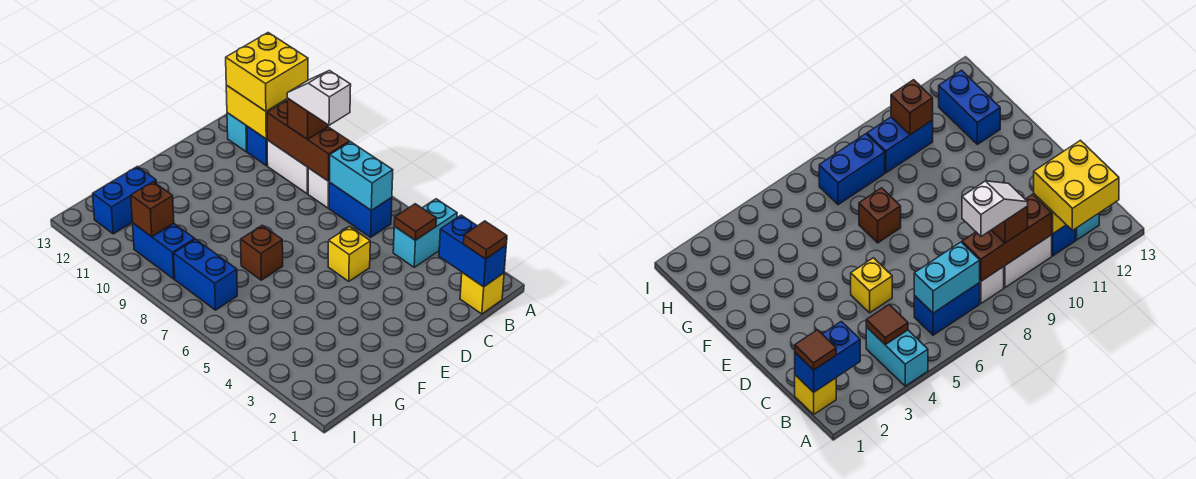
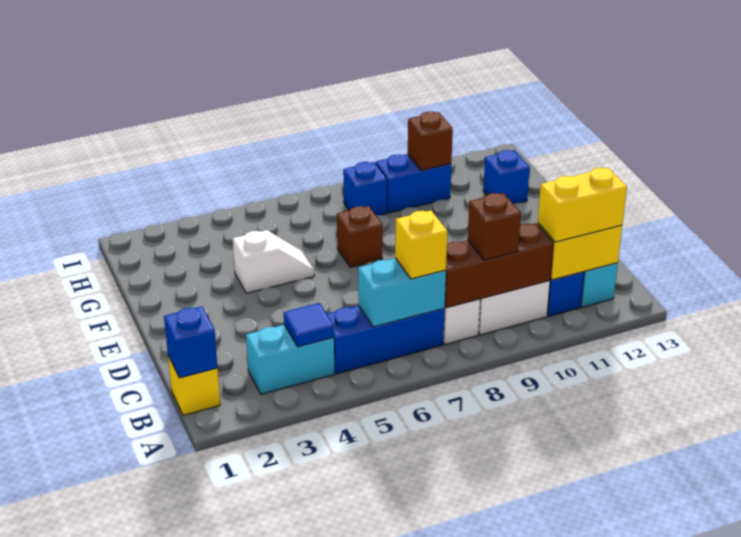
cyan brick A4:B4 level 1 -> cyan brick B3:B4 level 1
yellow brick A11:B12 level 3 -> yellow brick B11:B12 level 3
blue brick B1:B2 level 2 -> blue brick B1 level 2
brown tile B1 level 3 -> none
brown tile B4 level 2 -> blue tile B4 level 2
blue brick B6:B7 level 1 -> blue brick B5:B7 level 1
white slope B8:B9 level 4 top 8 -> white slope F4:F5 level 1 top 4
yellow brick D5 level 1 -> yellow brick B7 level 3
blue brick G12:H12 level 1 -> blue brick G12 level 1
blue brick H7:H8 level 1 -> blue brick H8 level 1

